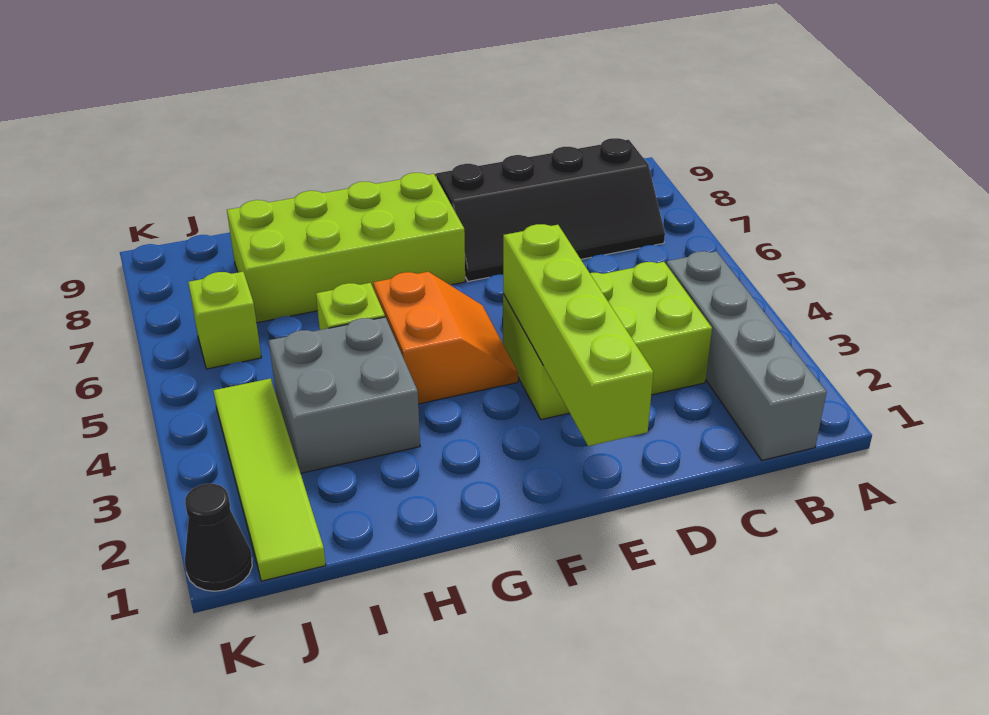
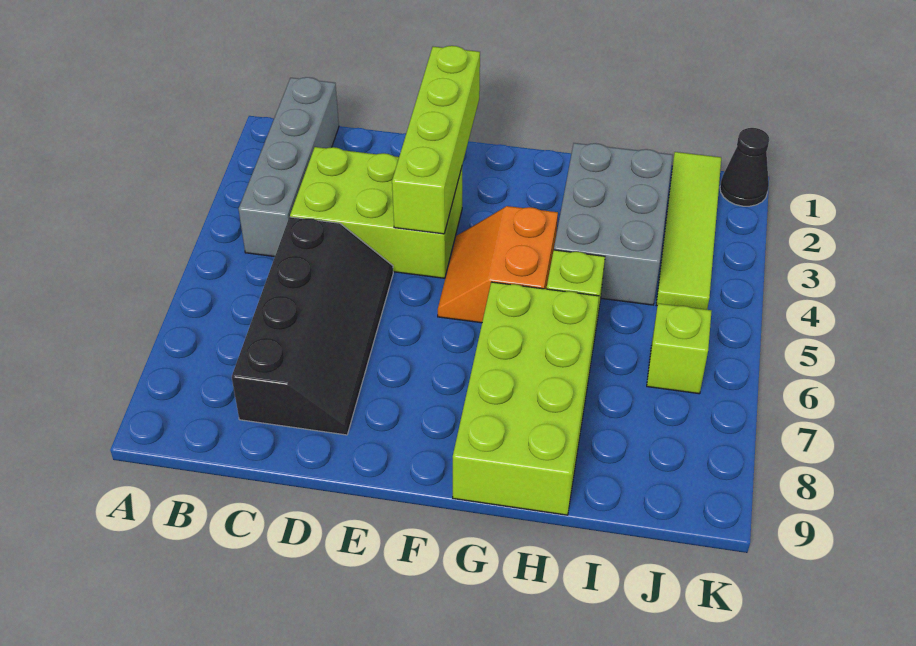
black slope B7:E8 level 1 top 8 -> black slope C5:D8 level 1 top C
lime brick F7:I8 level 1 -> lime brick G6:H9 level 1
grey brick H3:I4 level 1 -> grey brick H2:I4 level 1

